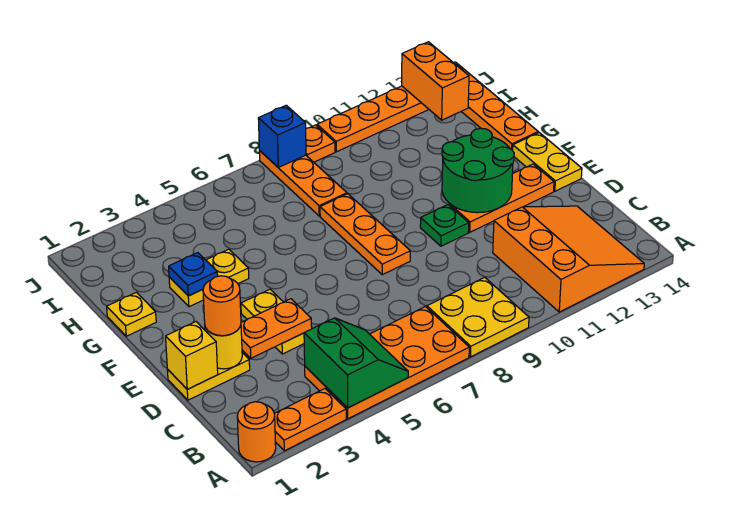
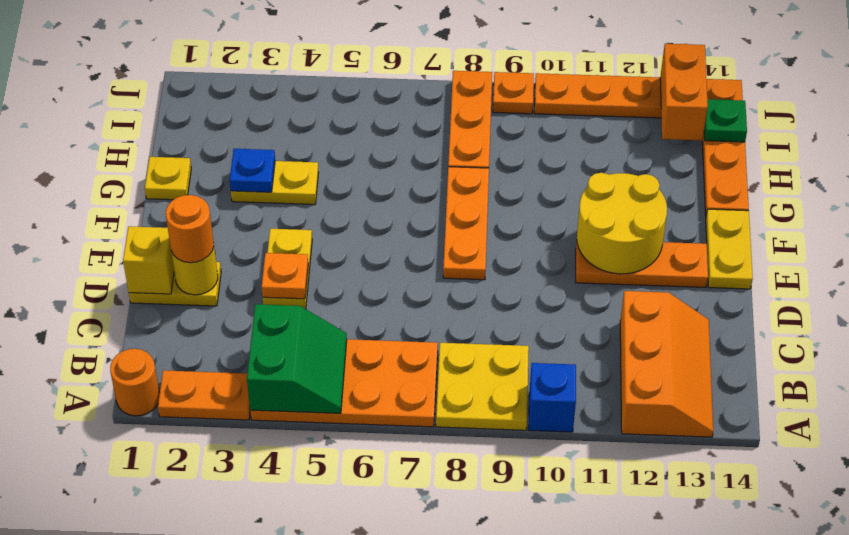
orange slope A11:C13 level 1 top 11 -> orange slope A12:C13 level 1 top 12
orange plate D3:D4 level 2 -> orange plate D4 level 2
green plate E10 level 1 -> green plate I14 level 2
green round brick E11:F12 level 2 -> yellow round brick E11:F12 level 2
blue brick J8 level 2 -> blue brick A10 level 1

